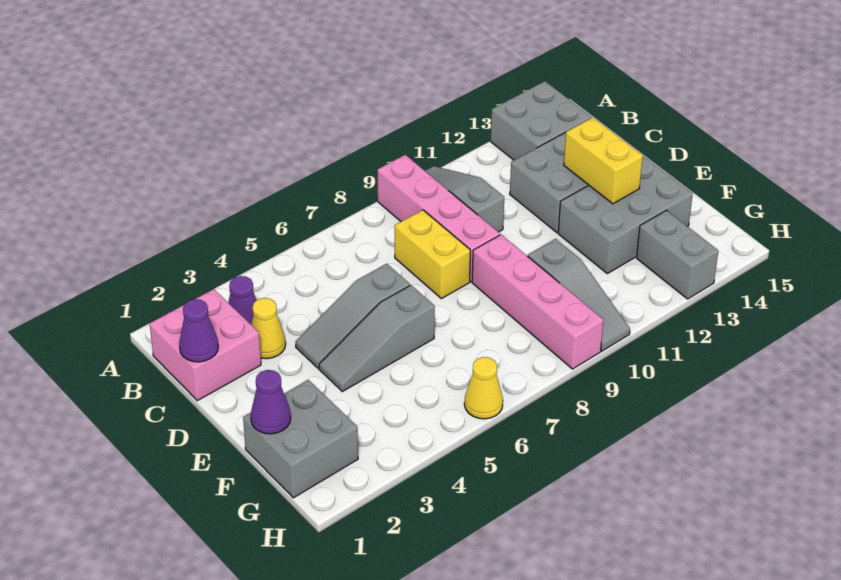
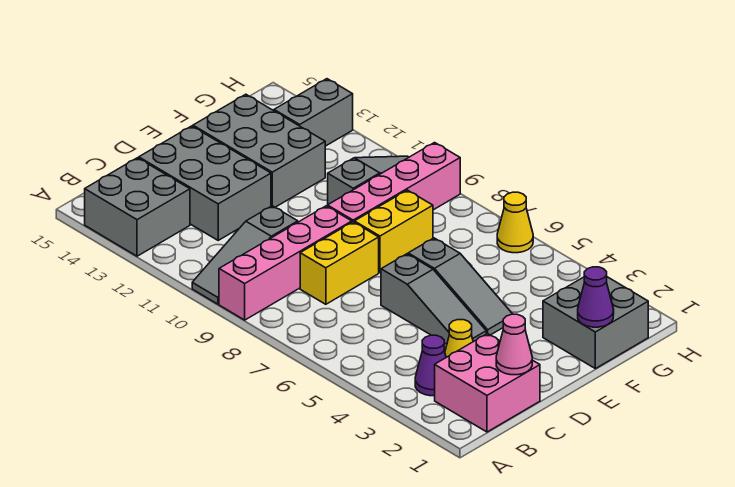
purple cone C1 level 2 -> pink cone C1 level 2
yellow brick D13:E13 level 2 -> yellow brick E8:F8 level 1

